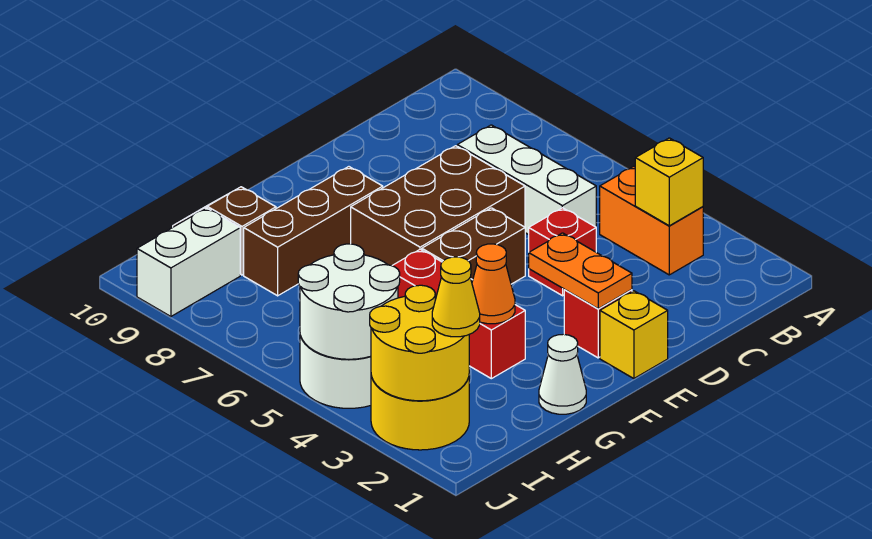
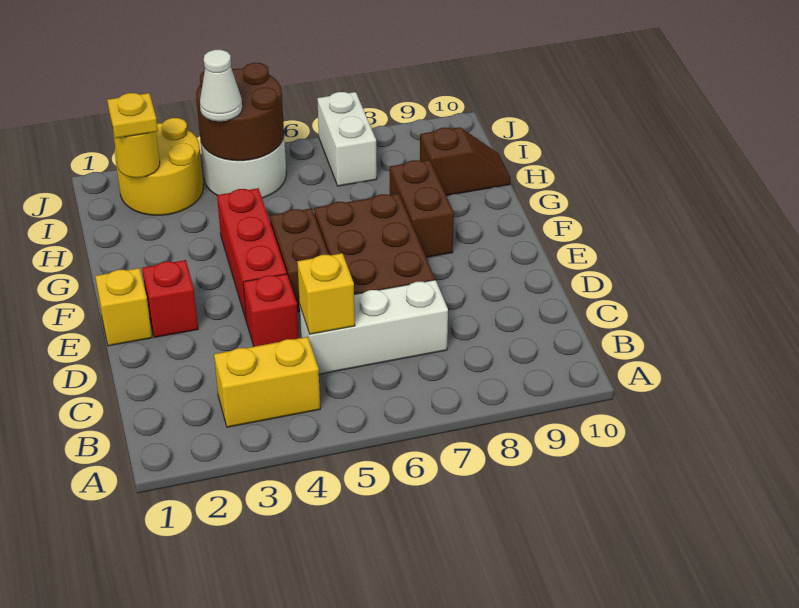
orange brick B3:B4 level 1 -> yellow brick B3:B4 level 1
yellow brick B3 level 2 -> yellow brick C5 level 2
orange plate E2:E3 level 2 -> none
brown brick F8:H8 level 1 -> brown brick F8:G8 level 1
white cone G1 level 1 -> white cone I4 level 3
red brick G3:G5 level 1 -> red brick E4:G4 level 1
orange cone G3 level 2 -> none
yellow round brick I2:J3 level 2 -> yellow round brick I2 level 2
yellow cone I2 level 3 -> yellow plate I2 level 3
white round brick I4:J5 level 2 -> brown round brick I4:J5 level 2
white brick I9:J9 level 1 -> white brick I7:J7 level 1

